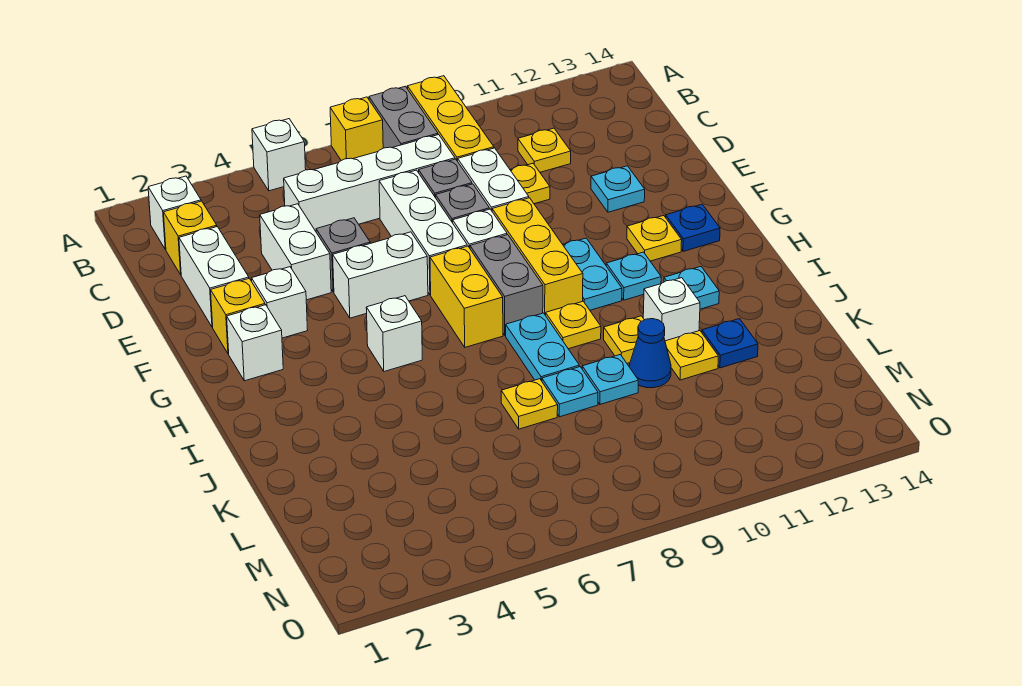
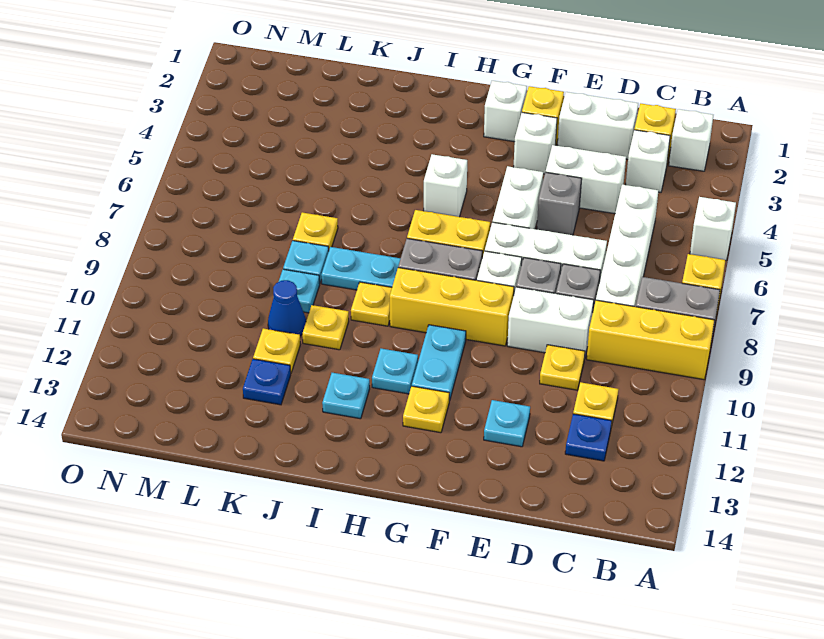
cyan plate G10:H10 level 1 -> cyan plate G10:G11 level 1
blue plate G13 level 1 -> blue plate C12 level 1
white brick J11 level 1 -> white brick C3 level 1

